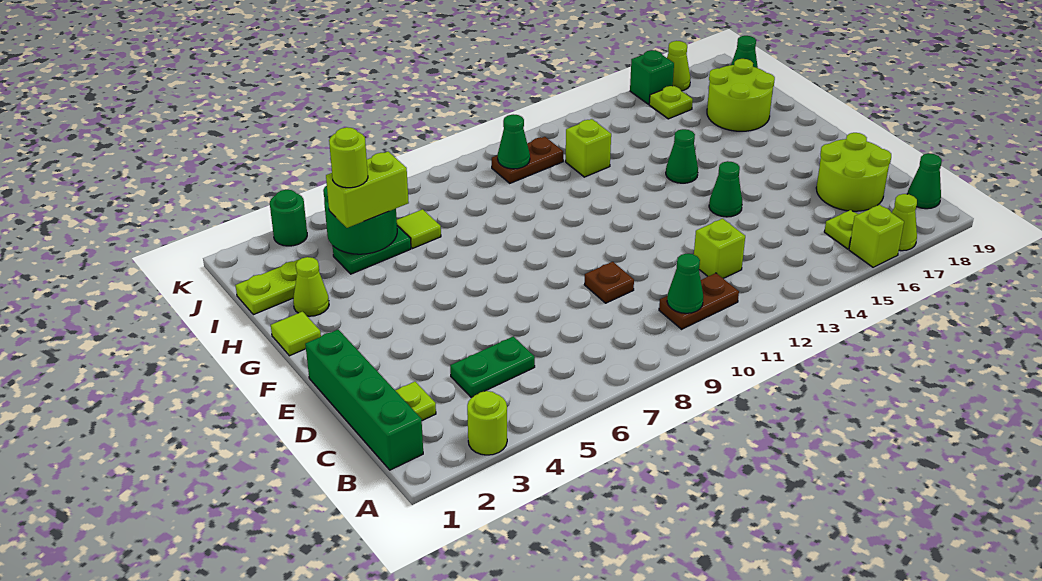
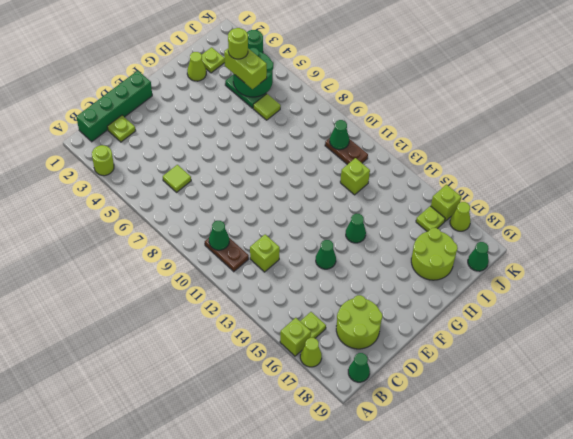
green plate C4:C5 level 1 -> none
brown plate D9 level 1 -> none
lime tile G1 level 1 -> lime tile C6 level 1
lime plate I1:I2 level 1 -> lime plate I2 level 1
green brick K16 level 1 -> lime brick K16 level 1

